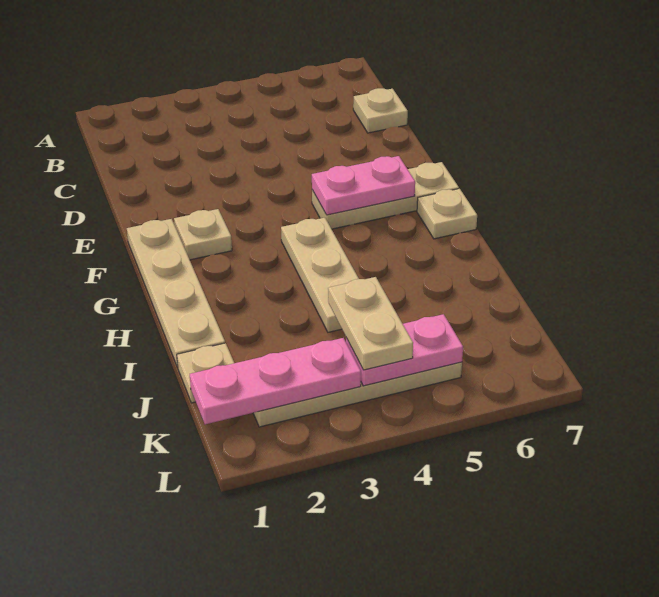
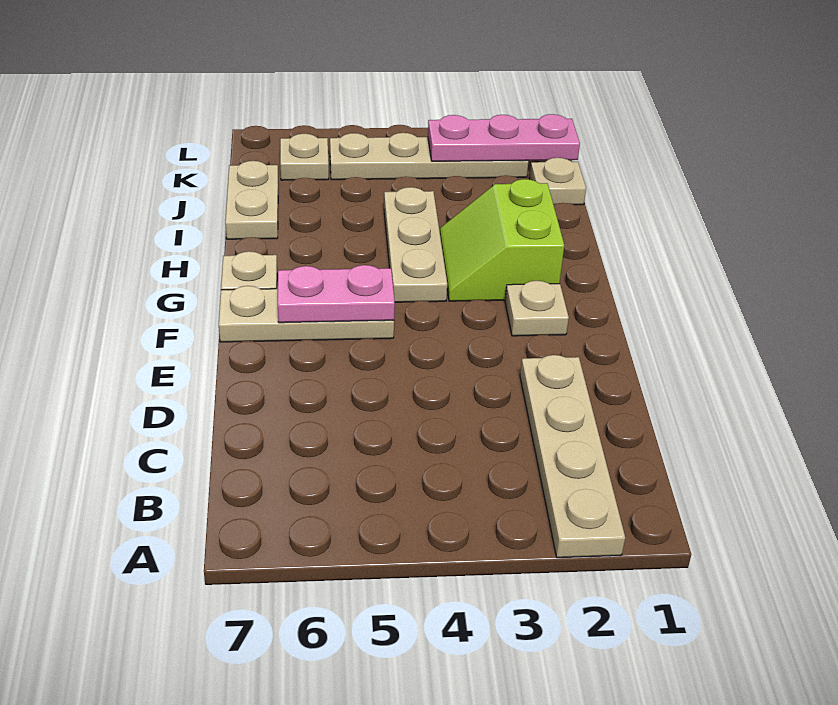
tan plate C7 level 1 -> tan plate K6 level 1
tan plate F1:I1 level 1 -> tan plate A2:D2 level 1
none -> lime slope G2:H3 level 1 top 2
tan plate J4:K4 level 3 -> tan plate I7:J7 level 1
pink plate K4:K5 level 2 -> none

